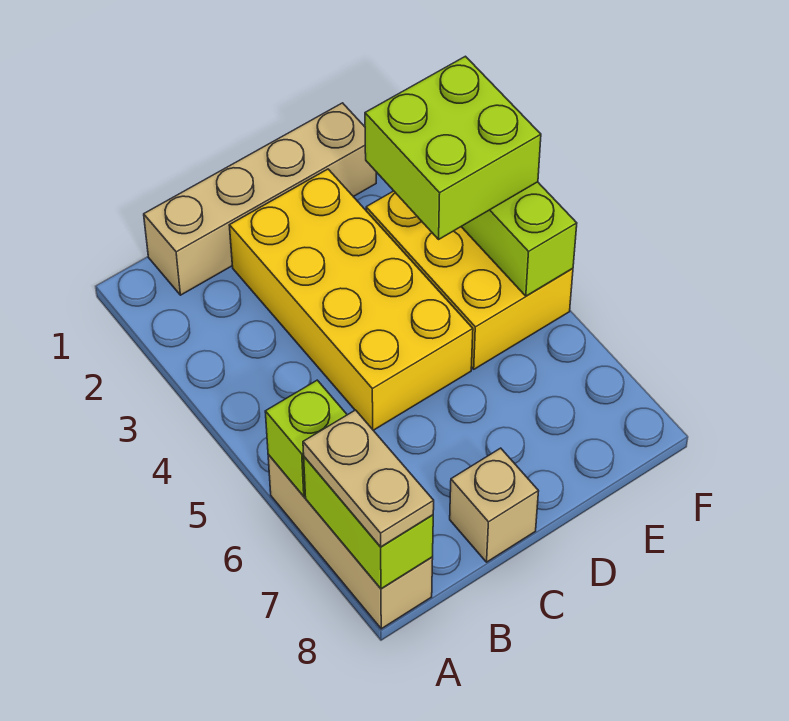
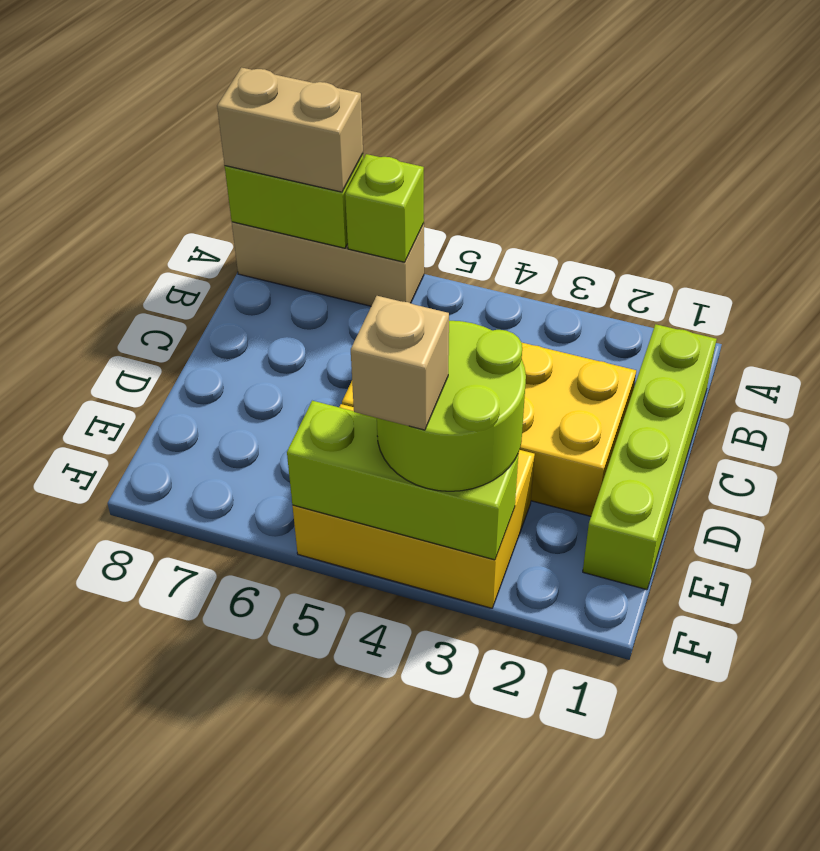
tan plate A7:A8 level 3 -> tan brick A7:A8 level 3
tan brick B1:E1 level 1 -> lime brick B1:E1 level 1
tan brick C8 level 1 -> tan brick F4 level 4
lime brick E3:F4 level 3 -> lime round brick E3:F4 level 3

